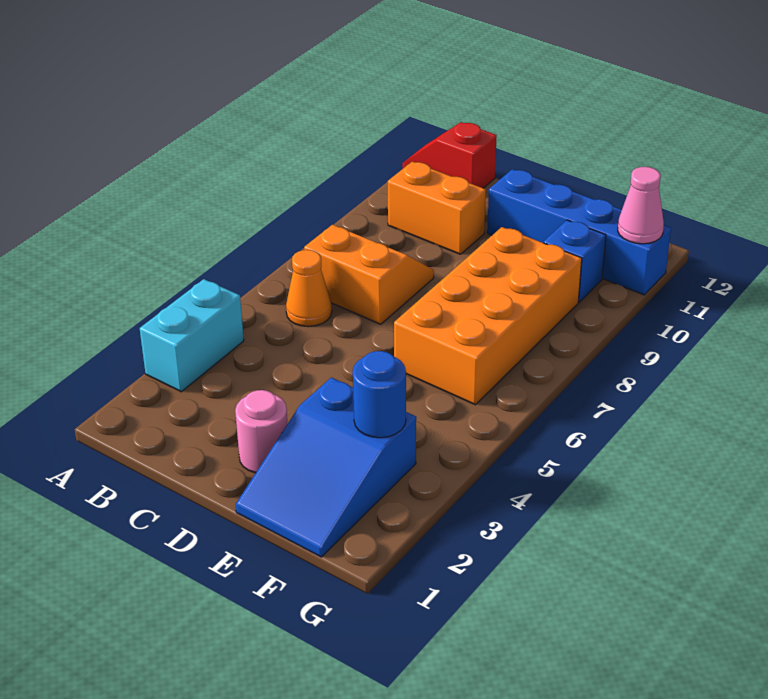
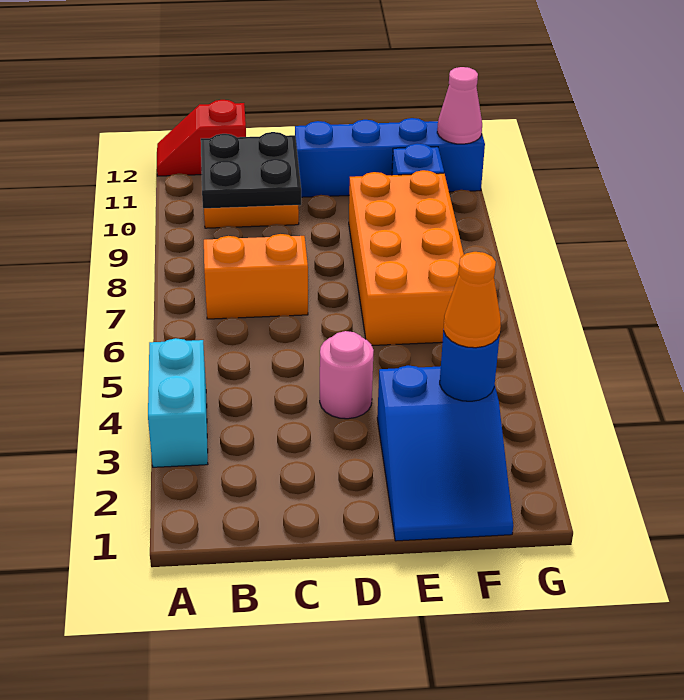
orange cone B6 level 1 -> orange cone F3 level 3
none -> black plate B9:C10 level 2
pink round brick D2 level 1 -> pink round brick D4 level 1

